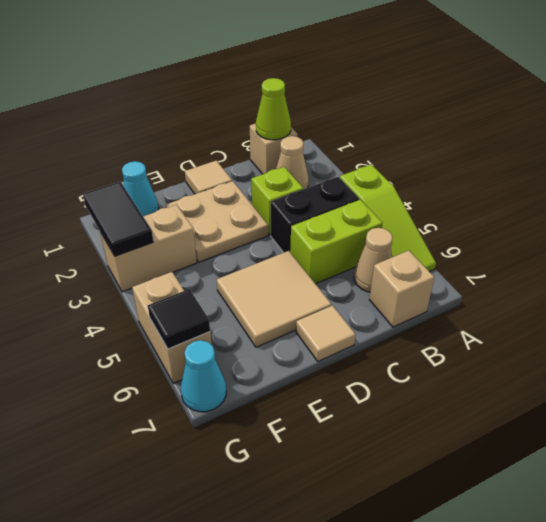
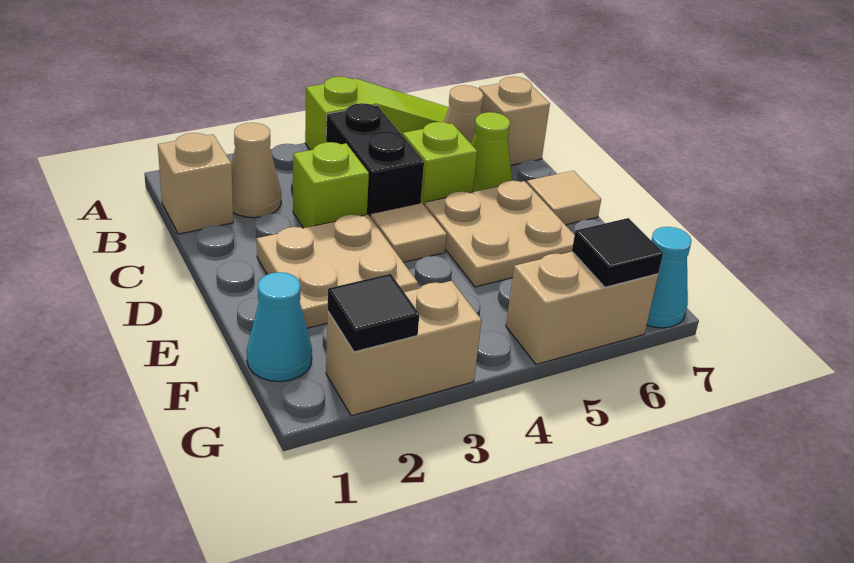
lime cone B1 level 2 -> lime cone C6 level 1
lime brick B5:C5 level 1 -> lime brick C5 level 1
tan tile D1 level 1 -> tan tile D4 level 1
tan tile D5:E6 level 1 -> tan plate D5:E6 level 1
tan brick F3:G3 level 1 -> tan brick G2:G3 level 1
black tile G2:G3 level 2 -> black tile G2 level 2

